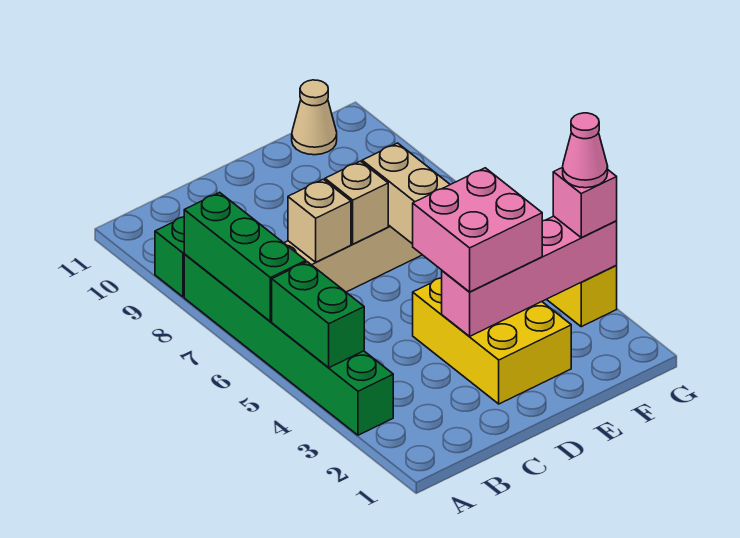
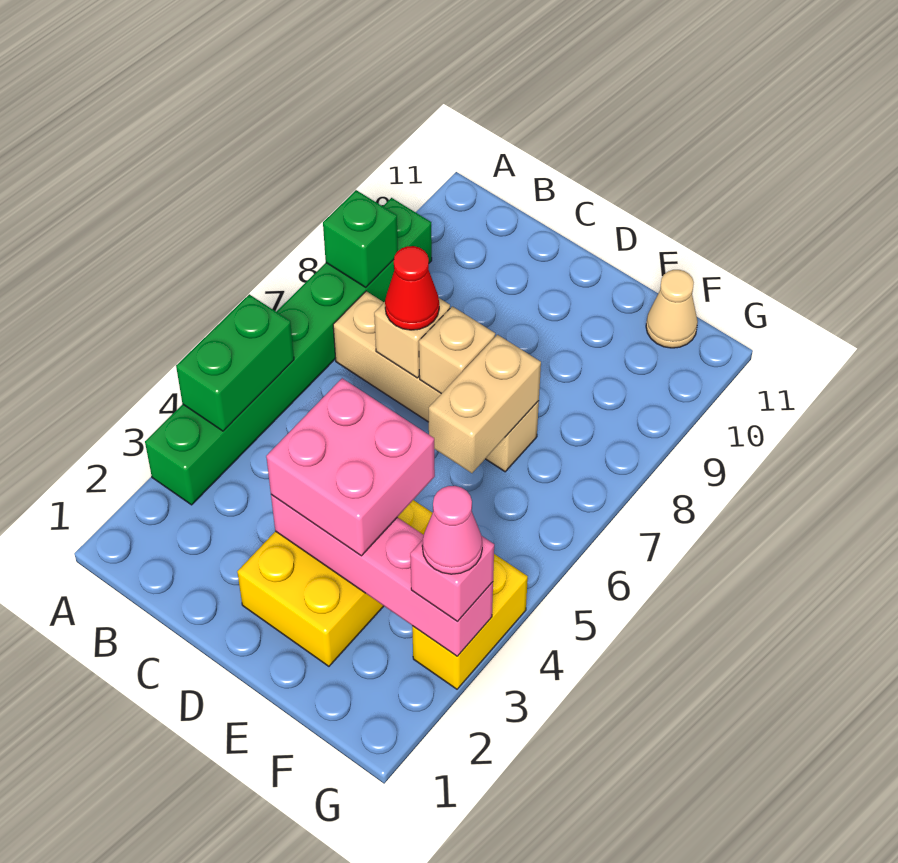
green brick A6:A8 level 2 -> green brick A8 level 2
none -> red cone C7 level 3

